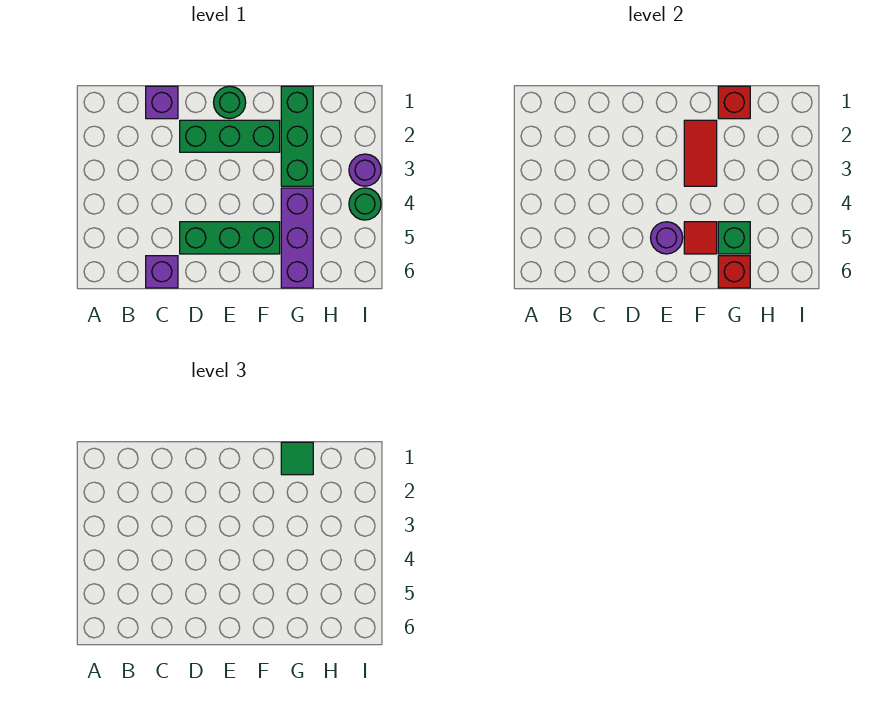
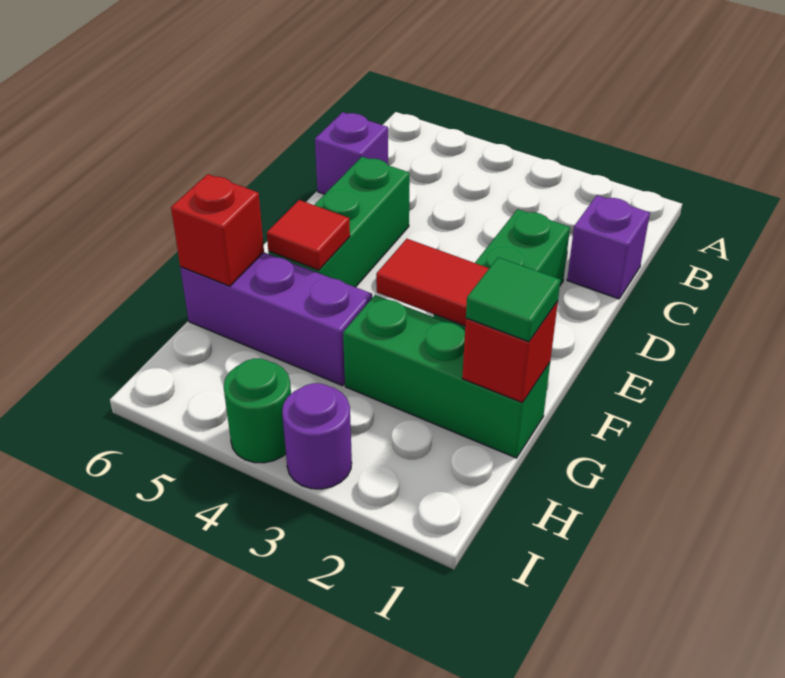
green round brick E1 level 1 -> none
purple round brick E5 level 2 -> none
green brick G5 level 2 -> none

